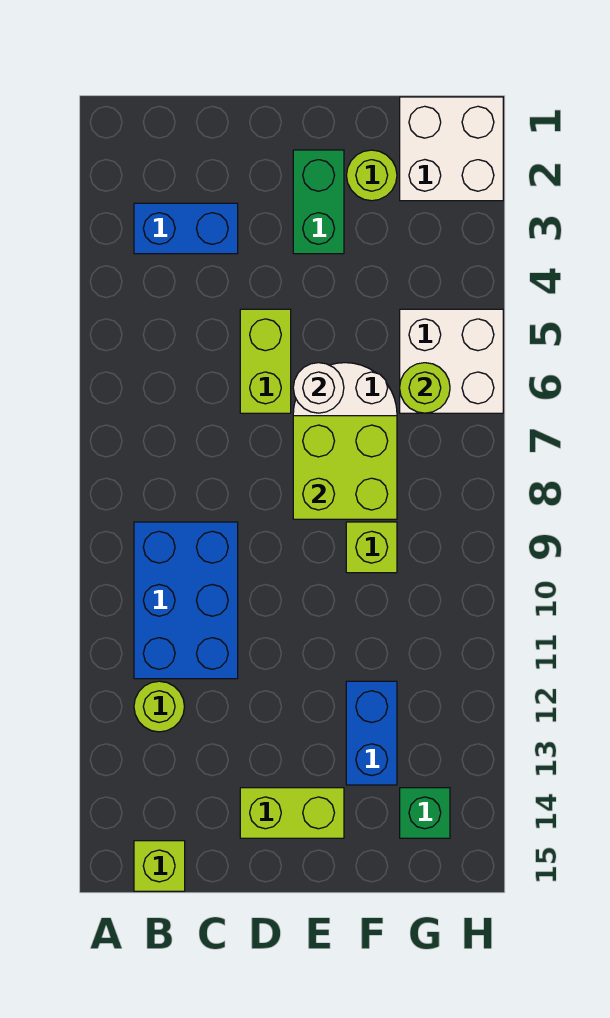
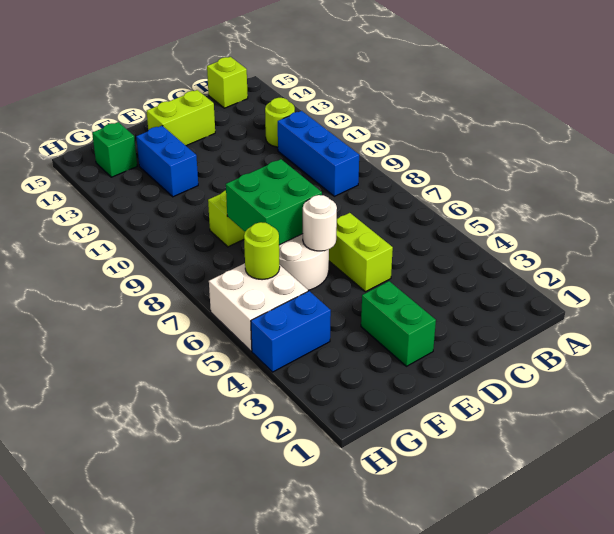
blue brick B3:C3 level 1 -> blue brick G4:H4 level 1
blue brick B9:C11 level 1 -> blue brick B9:B11 level 1
lime brick E7:F8 level 2 -> green brick E7:F8 level 2
lime round brick F2 level 1 -> none
white brick G1:H2 level 1 -> none

